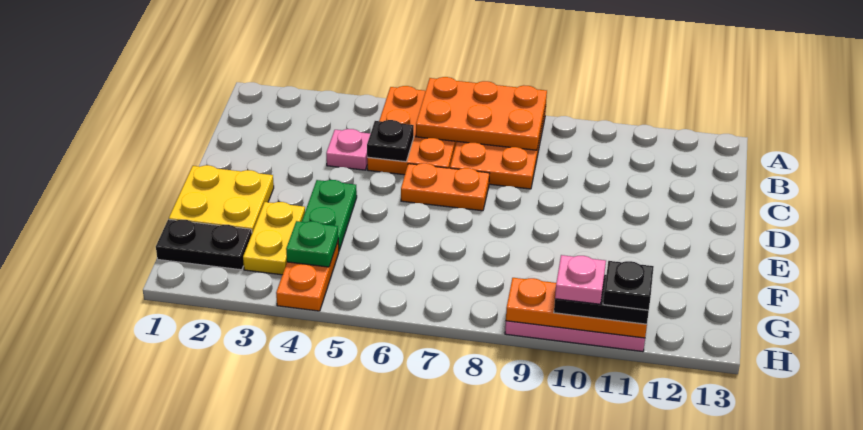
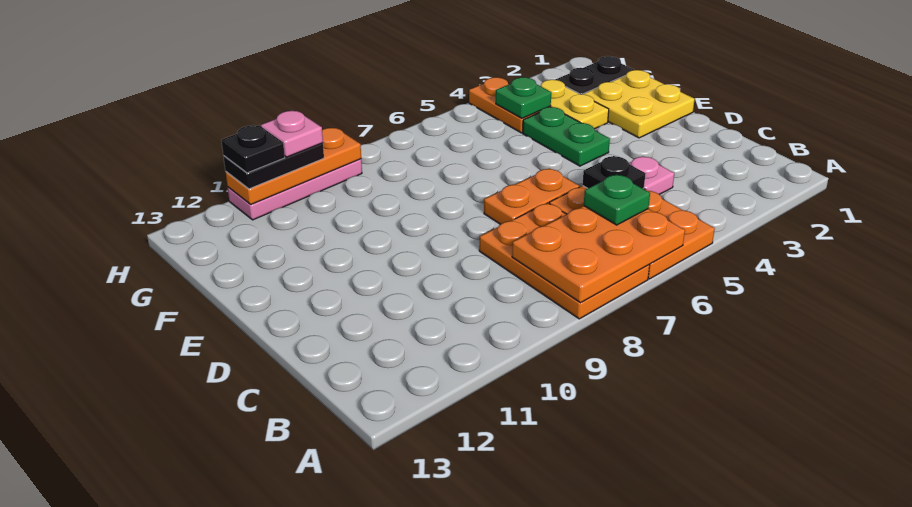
none -> green plate B6 level 3

